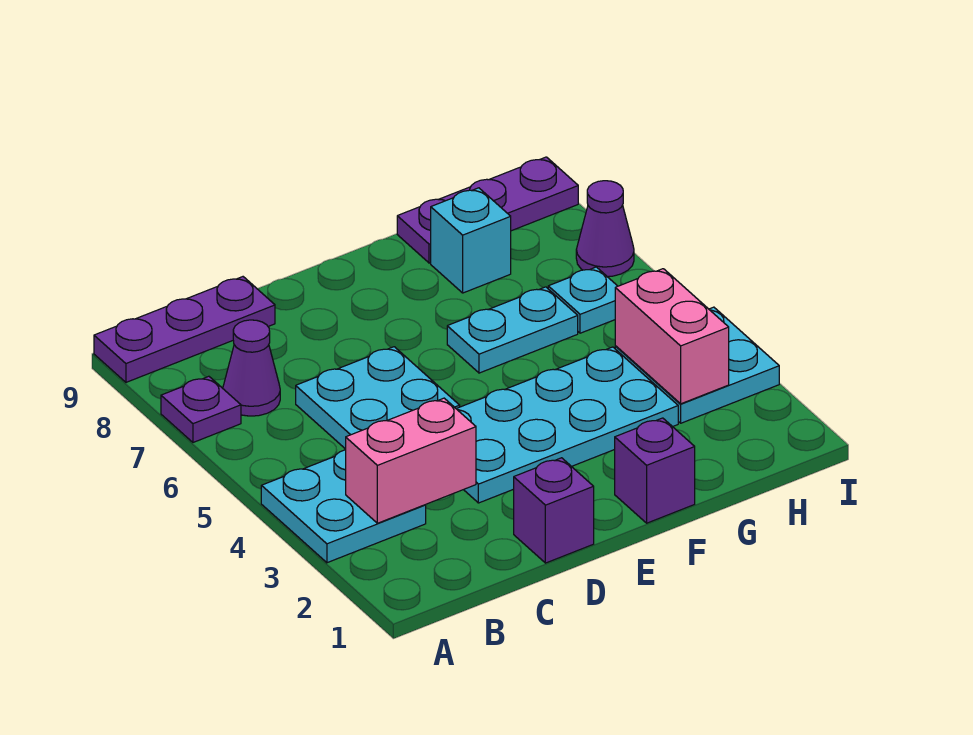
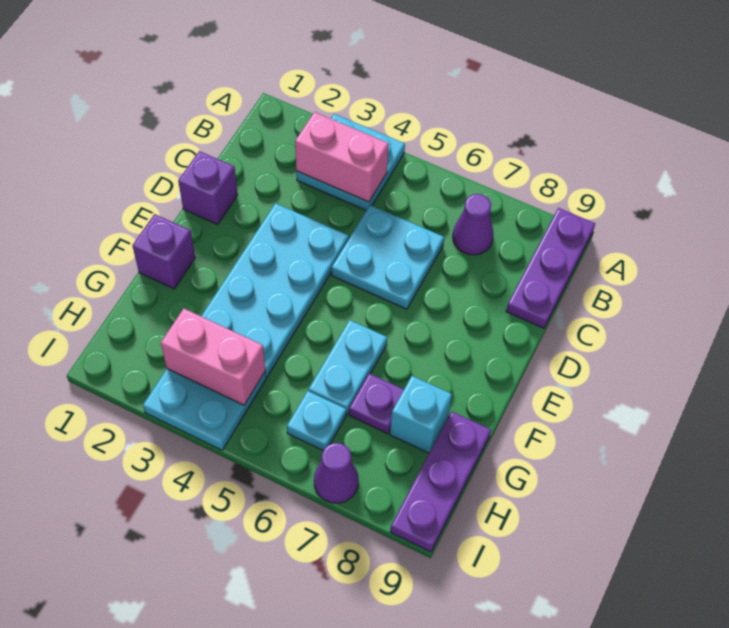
purple plate A7 level 1 -> purple plate G7 level 1
pink brick B3:C3 level 2 -> pink brick B3:B4 level 2

